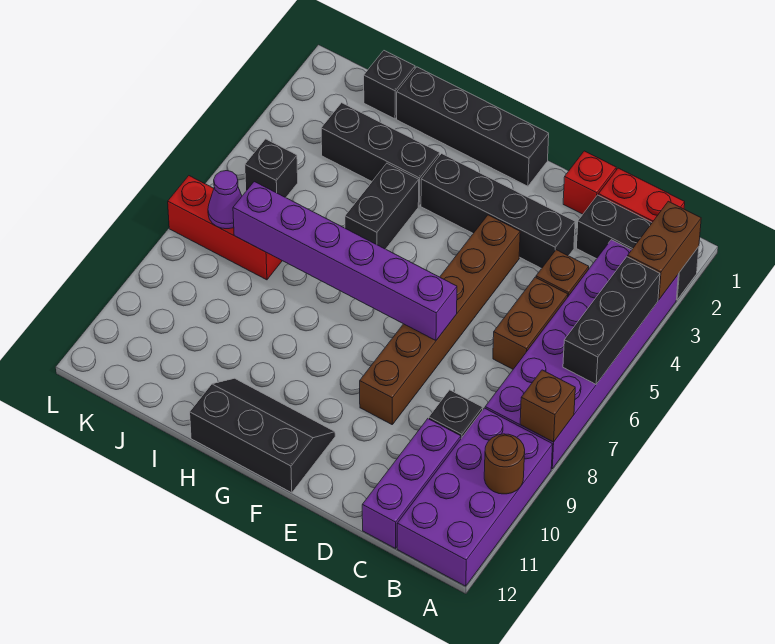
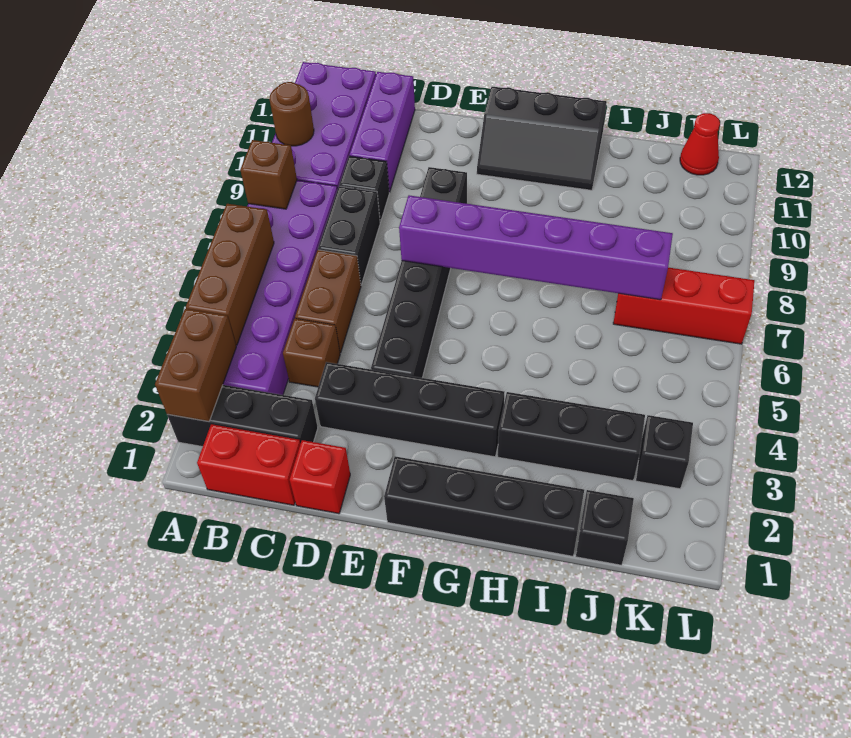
black brick A4:A6 level 2 -> brown brick A4:A6 level 2
brown brick E4:E9 level 1 -> black brick E4:E9 level 1
black brick H4:H5 level 1 -> black brick C7:C8 level 1
black brick K5 level 1 -> black brick K3 level 1
purple cone K7 level 2 -> none
none -> red cone K12 level 1

